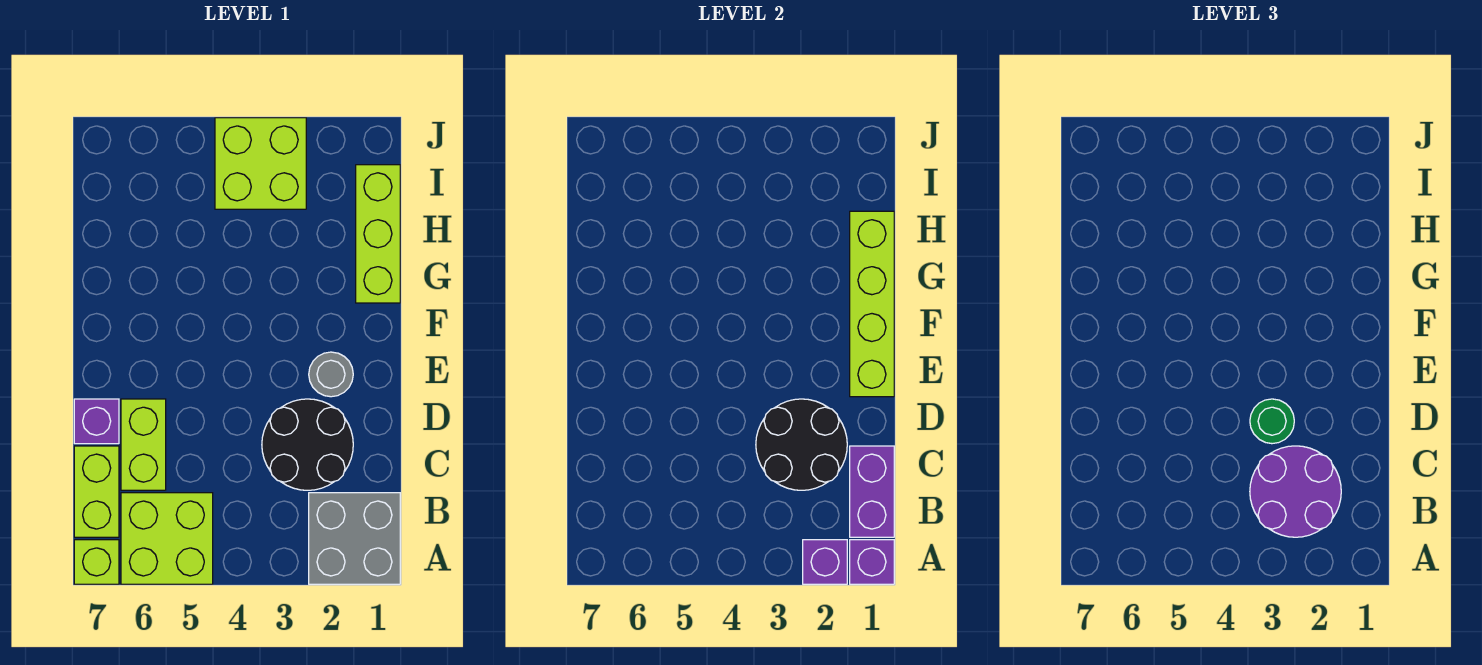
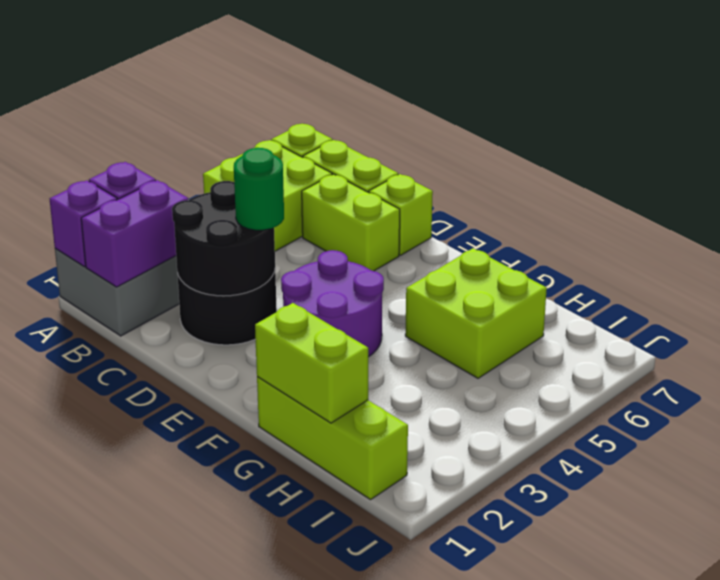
purple brick B1:C1 level 2 -> purple brick B1:B2 level 2
purple round brick B2:C3 level 3 -> purple round brick E3:F4 level 1
purple brick D7 level 1 -> lime brick D7 level 1
lime brick E1:H1 level 2 -> lime brick G1:H1 level 2
grey round brick E2 level 1 -> none
lime brick I3:J4 level 1 -> lime brick G5:H6 level 1

